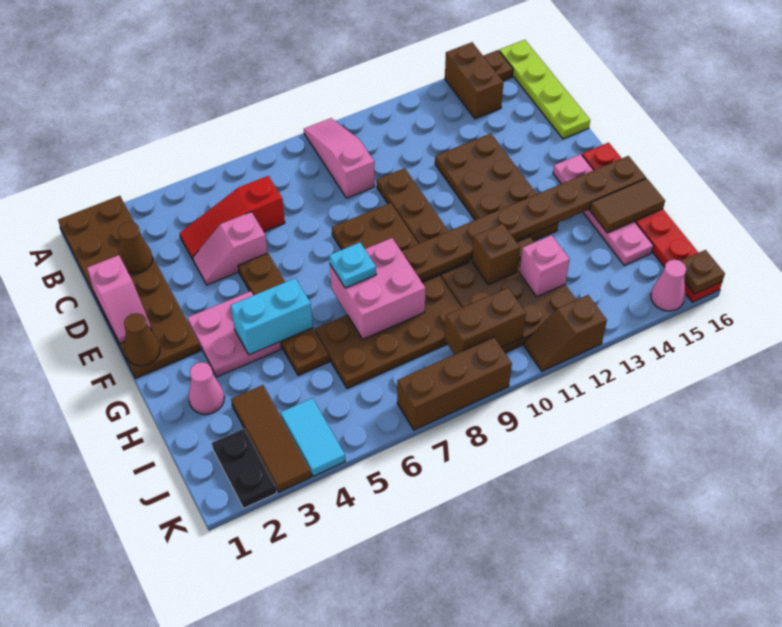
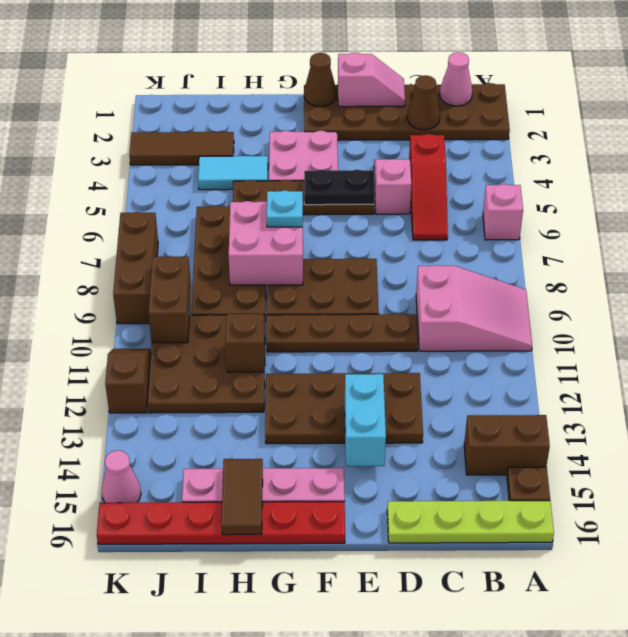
pink slope A9:C9 level 1 top C -> pink slope A9:C10 level 1 top C
red slope C4:C6 level 1 top 6 -> red slope C4:C6 level 1 top 4
pink slope D1:E1 level 2 top D -> pink slope D1:E1 level 2 top E
cyan brick G4:G5 level 2 -> cyan brick E13:E14 level 2
brown plate G9:G16 level 2 -> none
pink cone H2 level 1 -> pink cone B1 level 2
pink brick I12 level 2 -> pink brick A6 level 1
black plate J2:K2 level 1 -> black plate E5:F5 level 2
cyan tile J4:K4 level 1 -> cyan tile H4:I4 level 1
brown plate K16 level 2 -> none

